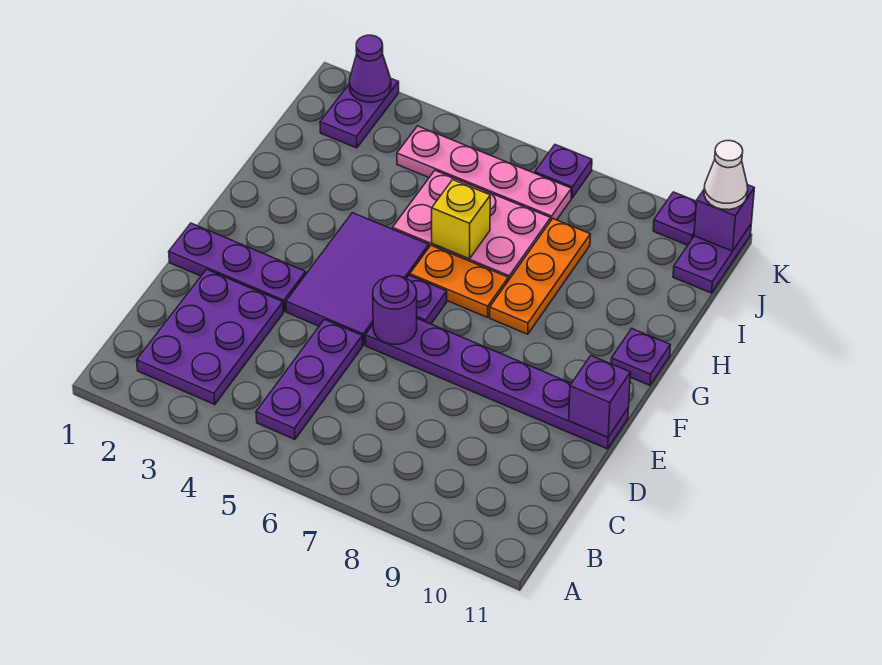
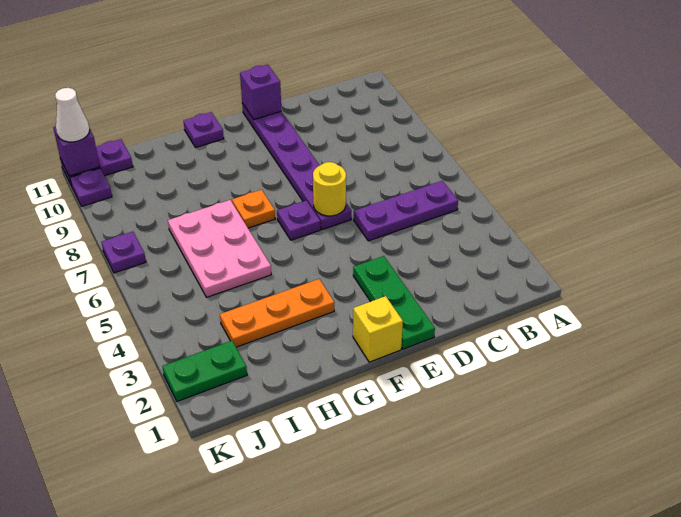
purple plate B2:D3 level 1 -> none
purple plate E1:E3 level 1 -> green plate E1:E3 level 1
purple tile E4:G5 level 1 -> none
purple round brick E6 level 2 -> yellow round brick E6 level 2
orange plate G6:G7 level 1 -> orange plate G7 level 1
orange plate G8:I8 level 1 -> orange plate G3:I3 level 1
yellow brick H6 level 2 -> yellow brick F1 level 1
purple plate J2:K2 level 1 -> green plate J2:K2 level 1
pink plate J4:J7 level 1 -> none
purple cone K2 level 2 -> none

